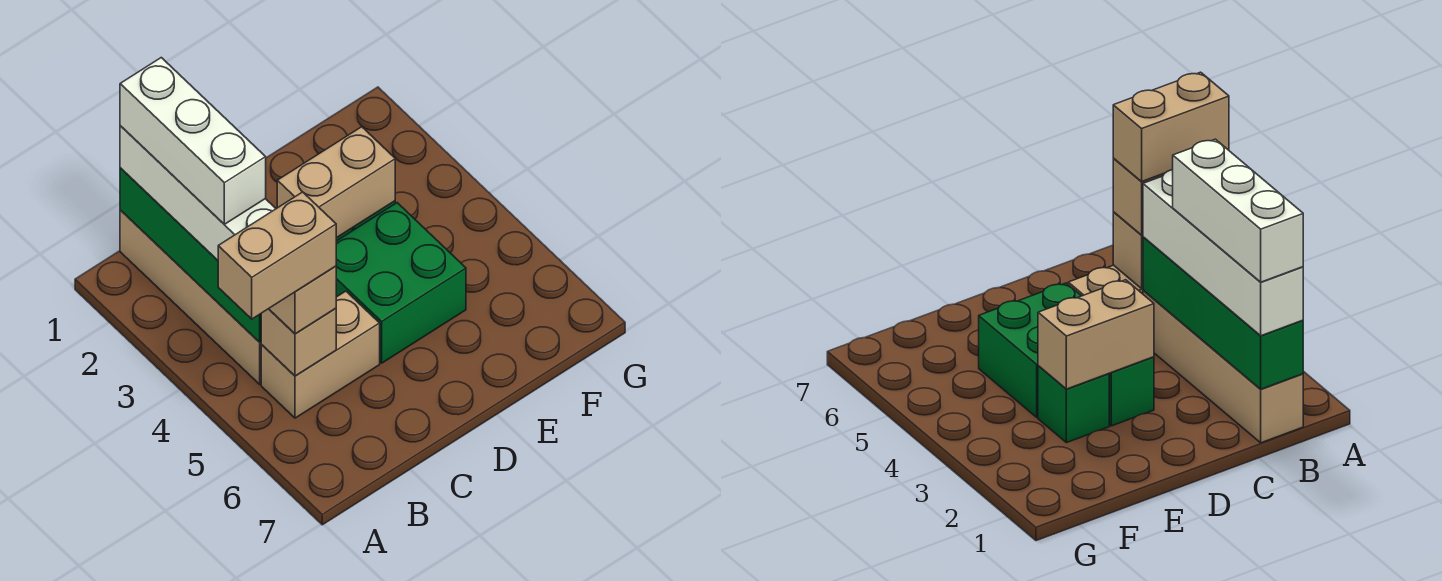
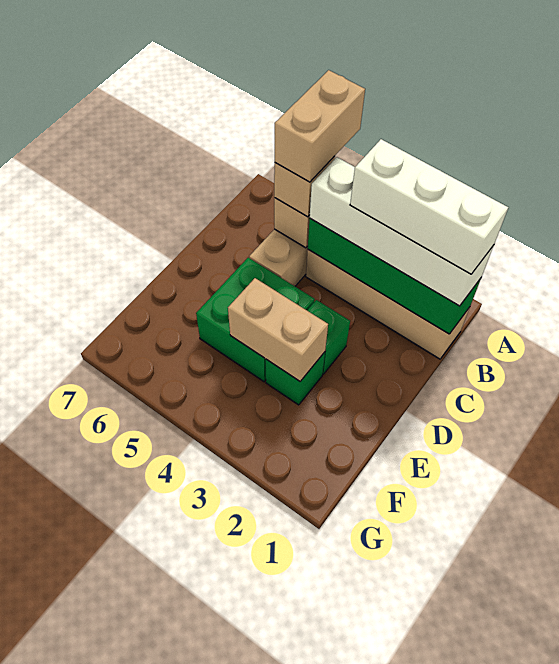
tan brick D3:E3 level 2 -> tan brick E3:E4 level 2

